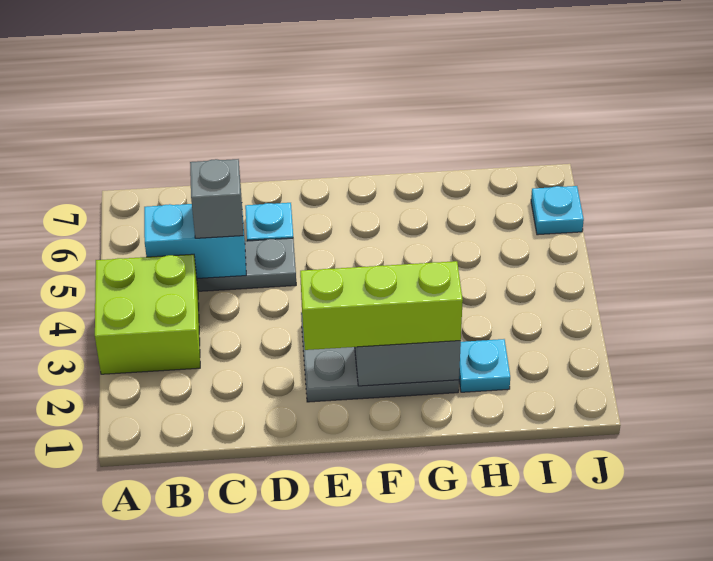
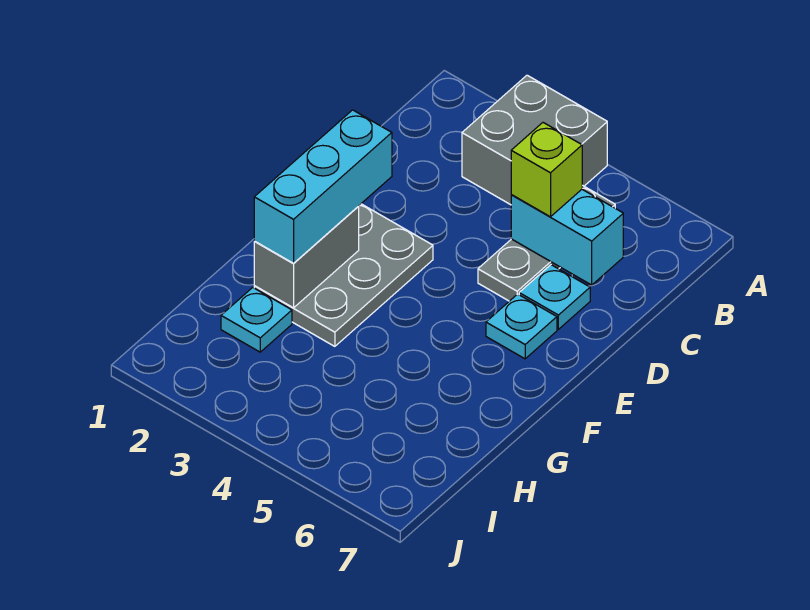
lime brick A3:B4 level 1 -> grey brick A3:B4 level 1
cyan brick B5:C5 level 2 -> cyan brick C5:C6 level 2
grey brick C5 level 3 -> lime brick C5 level 3
lime brick E2:G2 level 3 -> cyan brick E2:G2 level 3
cyan plate J6 level 1 -> cyan plate E6 level 1

